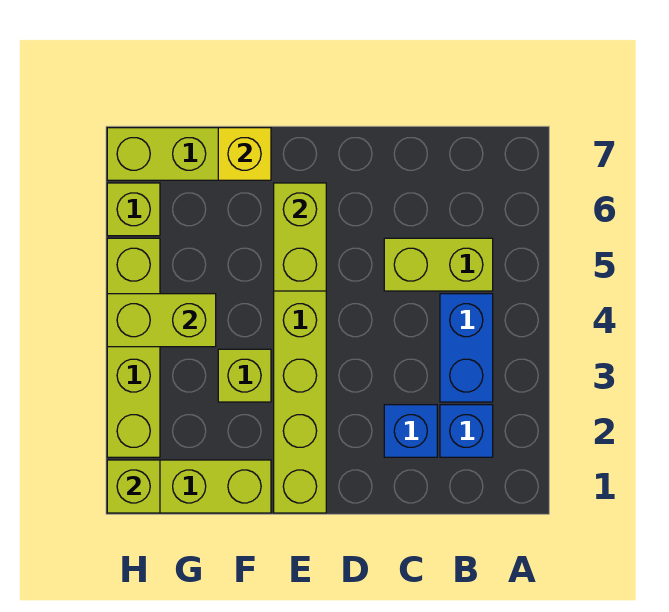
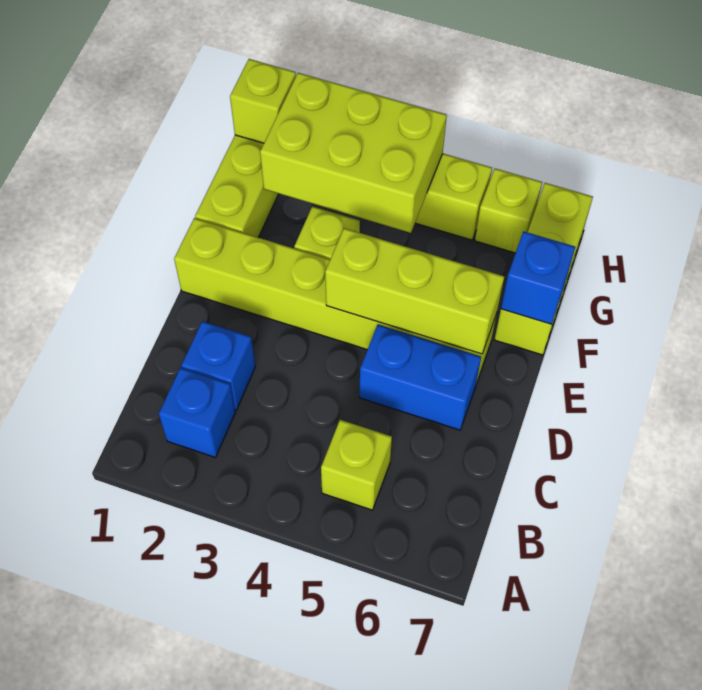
blue brick B3:B4 level 1 -> blue brick D5:D6 level 1
lime brick B5:C5 level 1 -> lime brick B5 level 1
lime brick E5:E6 level 2 -> lime brick E4:E6 level 2
yellow brick F7 level 2 -> blue brick F7 level 2
lime brick G4:H4 level 2 -> lime brick G2:H4 level 2

